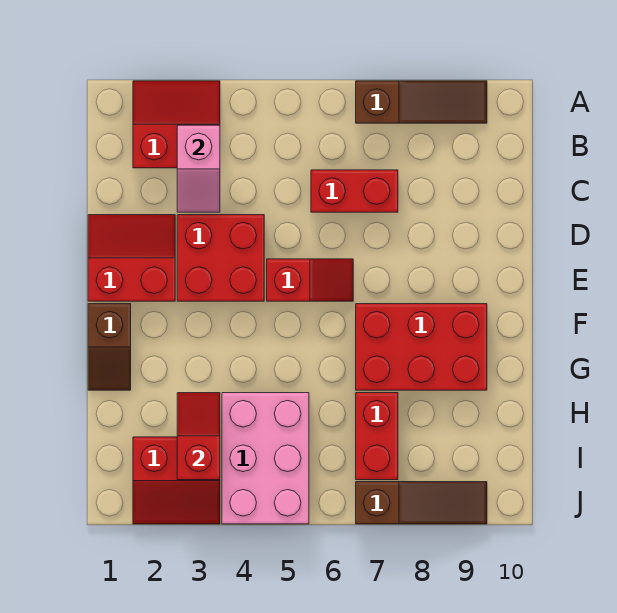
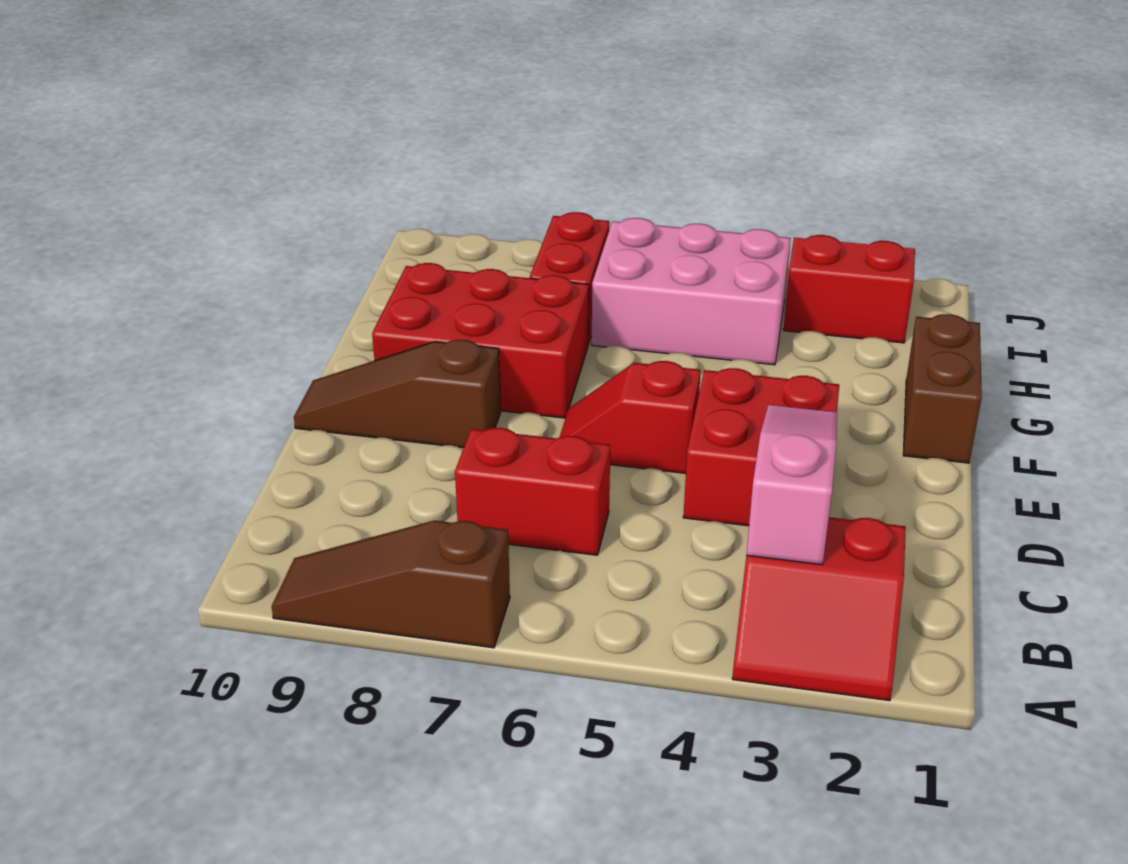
pink slope B3:C3 level 2 top B -> pink slope B3:D3 level 2 top B
red slope D1:E2 level 1 top E -> none
brown slope F1:G1 level 1 top F -> brown brick F1:G1 level 1
red slope H3:I3 level 2 top I -> none
pink brick H4:J5 level 1 -> pink brick H4:I6 level 1
brown slope J7:J9 level 1 top 7 -> brown slope E8:E10 level 1 top 8

